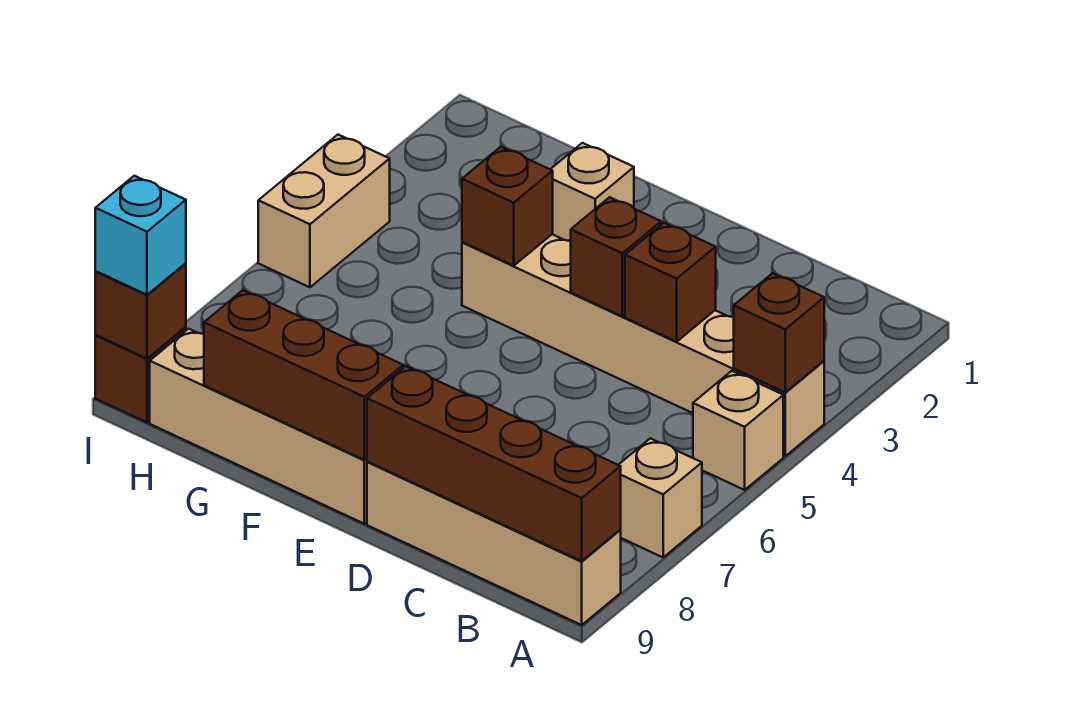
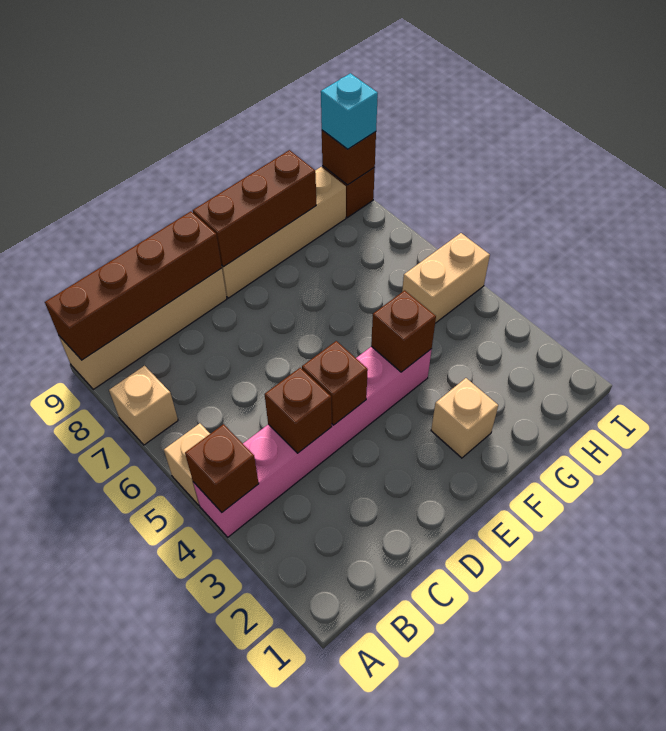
tan brick A4:F4 level 1 -> pink brick A4:F4 level 1
tan brick I4:I5 level 1 -> tan brick H5:I5 level 1

